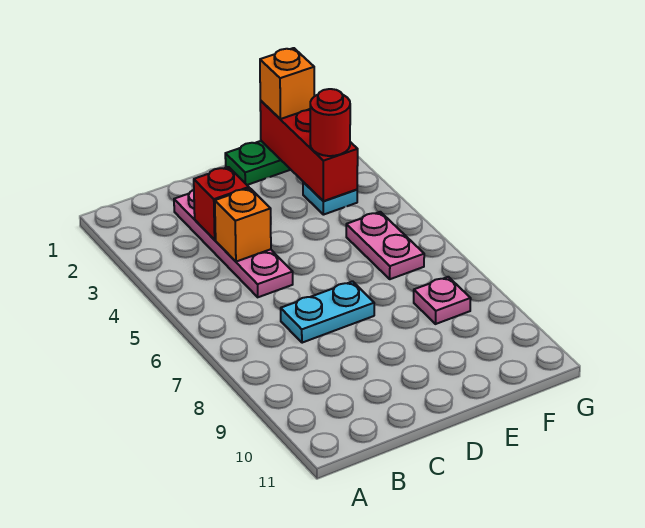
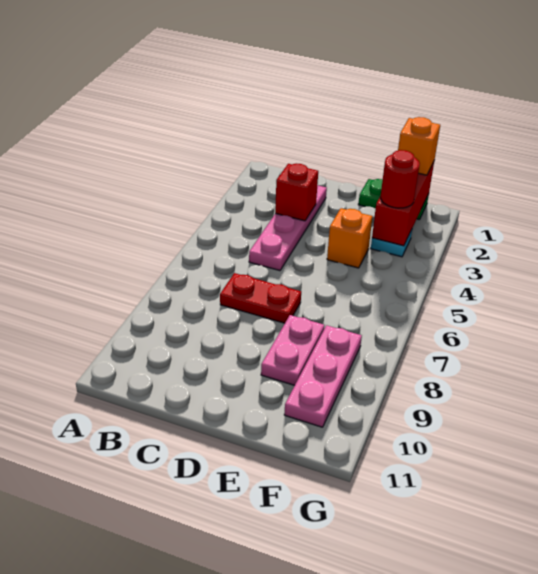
orange brick C4 level 2 -> orange brick E4 level 1
cyan plate C7:D7 level 1 -> red plate C7:D7 level 1
pink plate F5:F6 level 1 -> pink plate E8:E9 level 1
pink plate F8 level 1 -> pink plate F8:F10 level 1

